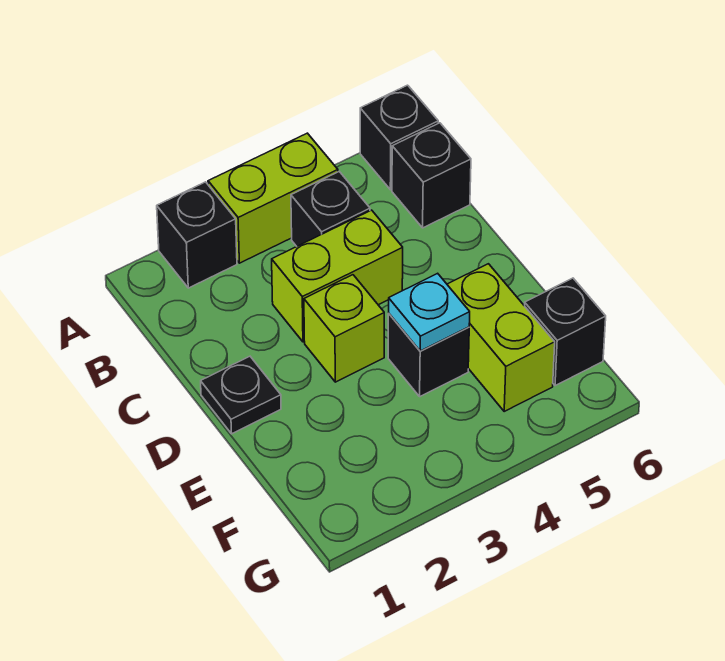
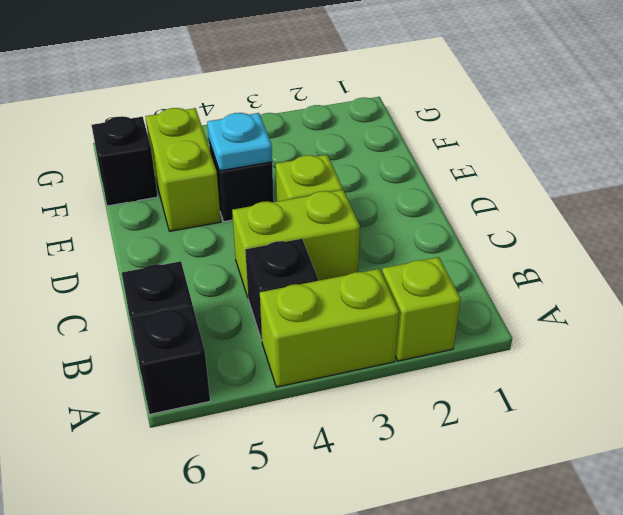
black brick A2 level 1 -> lime brick A2 level 1
black plate D1 level 1 -> none

